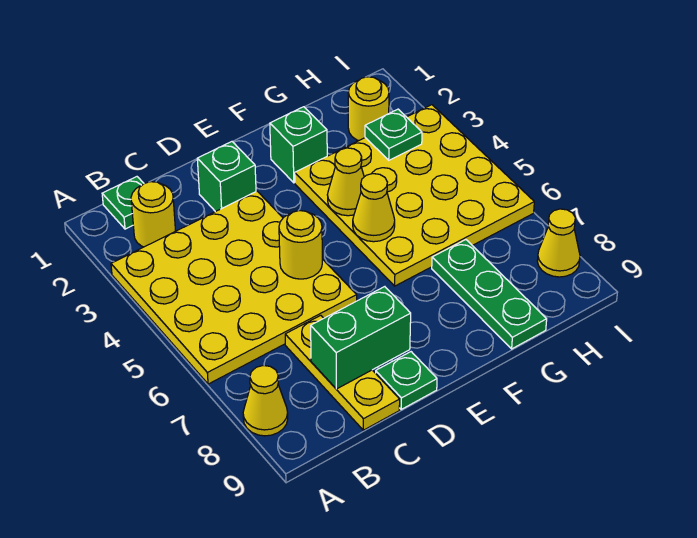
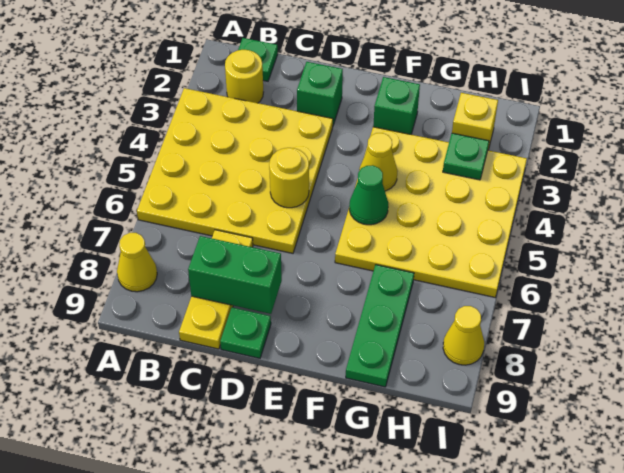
yellow cone F5 level 2 -> green cone F5 level 2
yellow round brick H2 level 1 -> yellow brick H2 level 1

